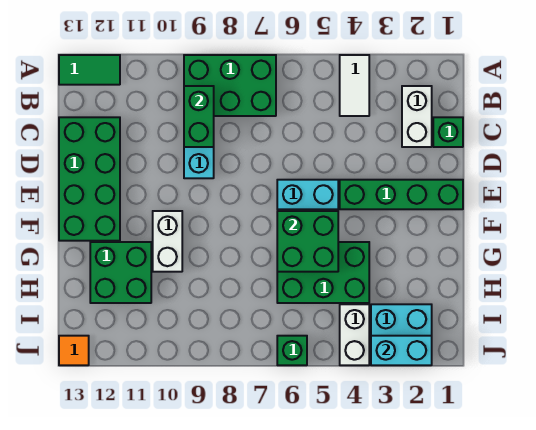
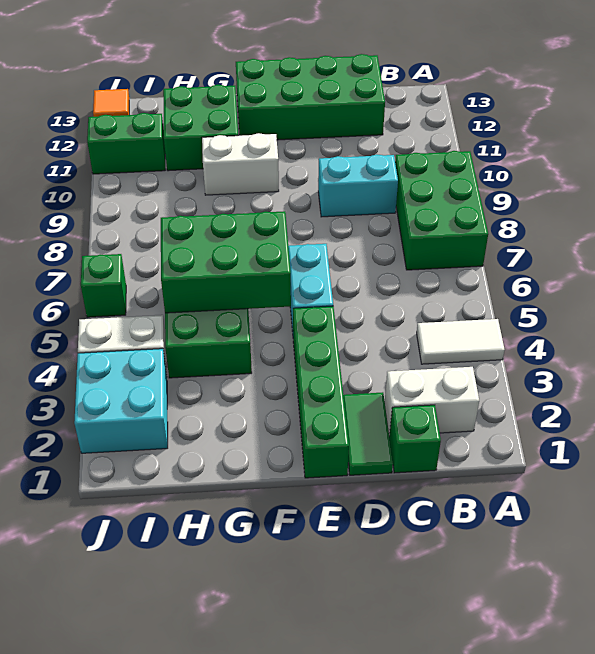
green tile A12:A13 level 1 -> green tile D1:D2 level 1
green brick B9:C9 level 2 -> green brick I11:J11 level 1
green brick F5:G6 level 2 -> green brick F5:H6 level 2
cyan brick J2:J3 level 2 -> none

